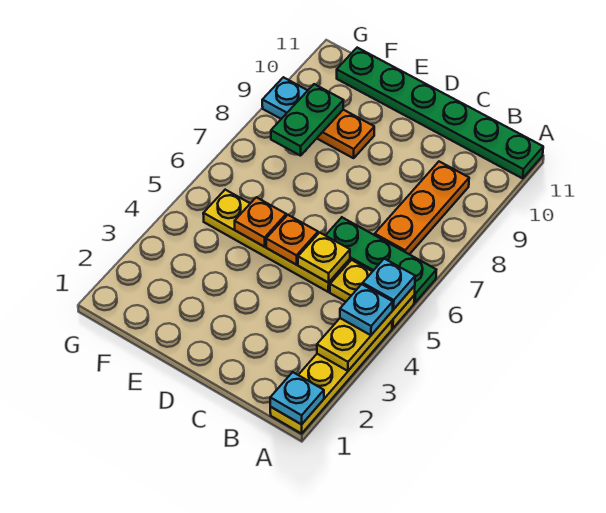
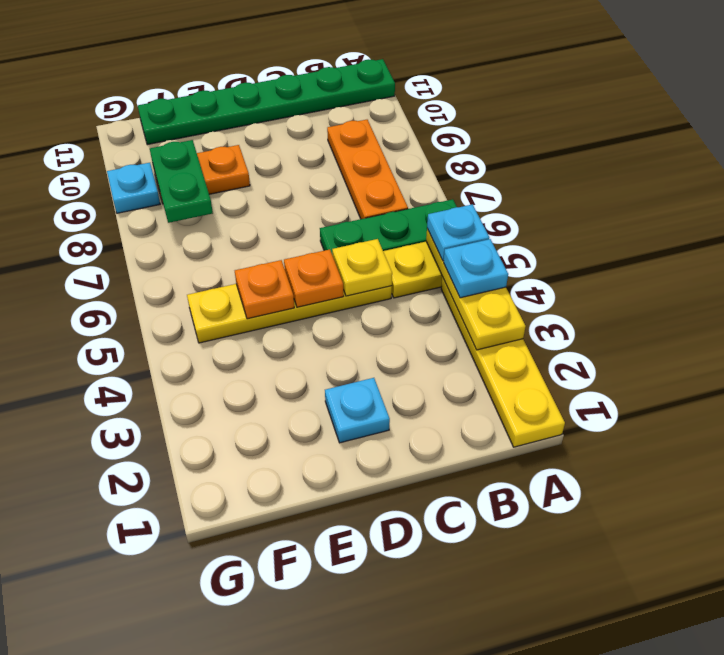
cyan plate A1 level 2 -> cyan plate D2 level 1

